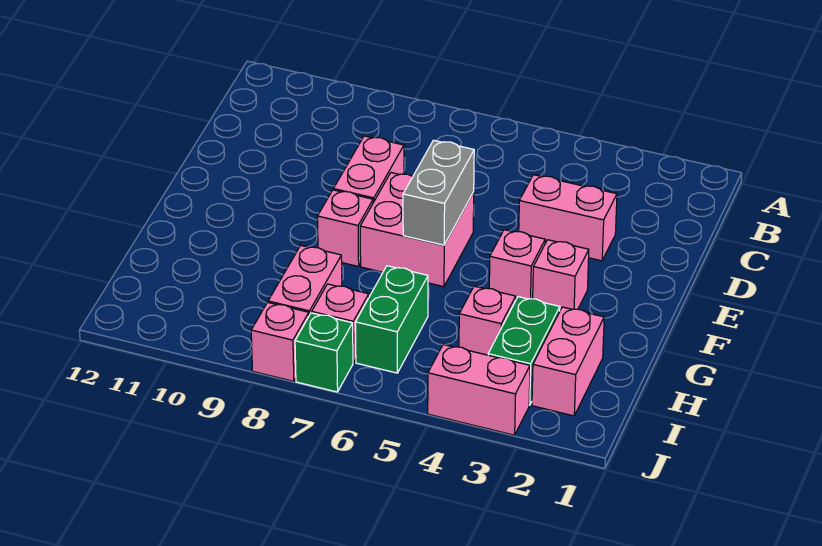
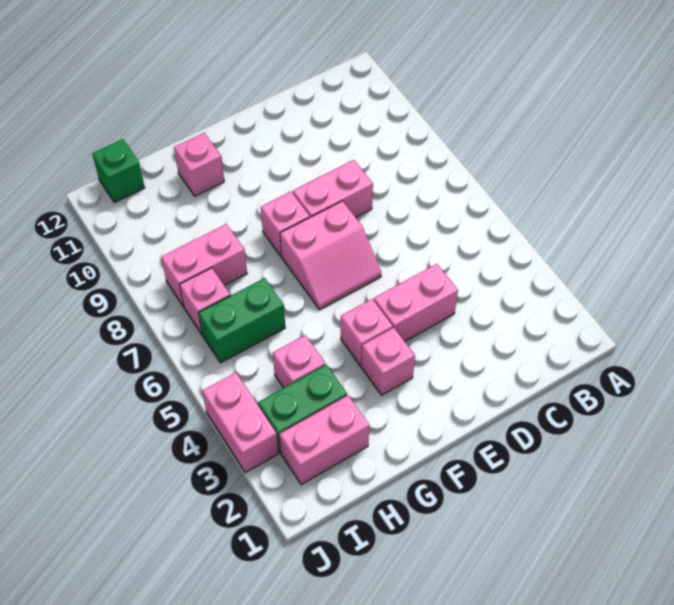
pink brick D3:D4 level 1 -> pink brick D4:E4 level 1
pink brick E6:F7 level 1 -> pink slope E6:F7 level 1 top 7
grey brick E6:F6 level 2 -> none
green brick J7 level 1 -> green brick I12 level 1
pink brick J8 level 1 -> pink brick G11 level 1

